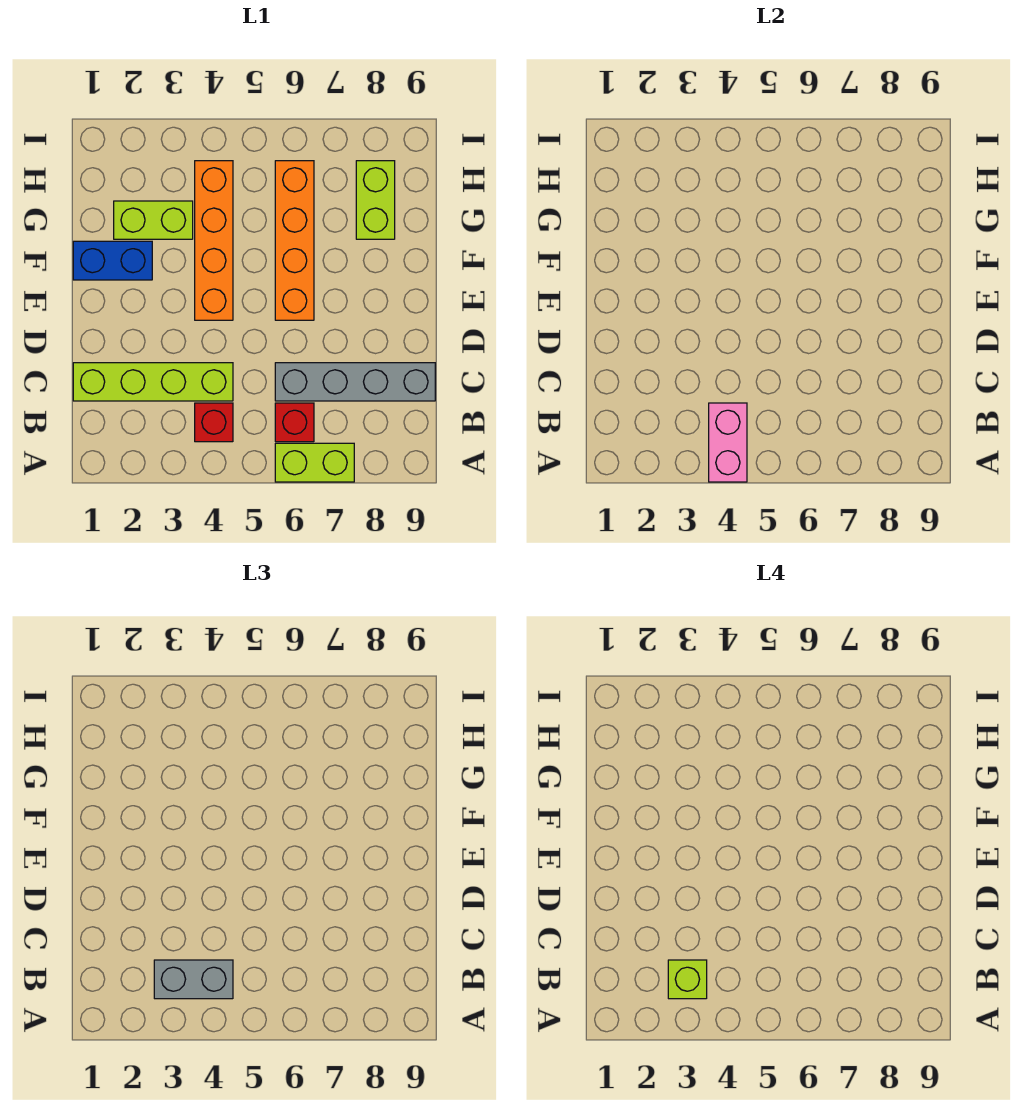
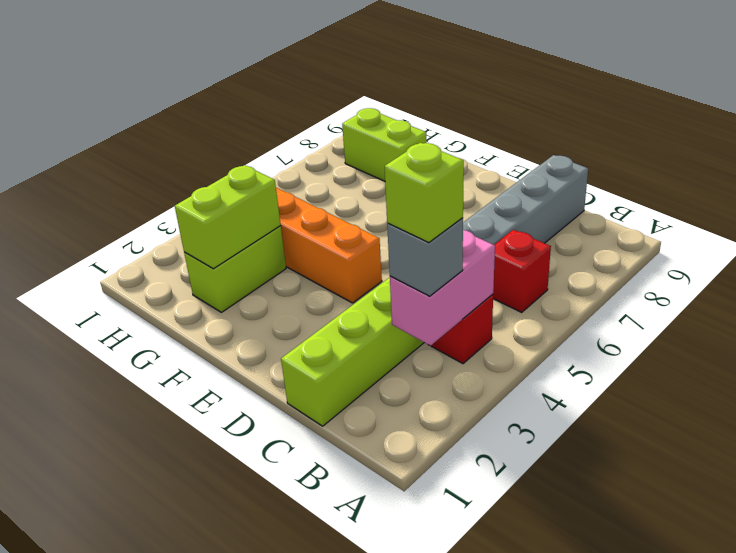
pink brick A4:B4 level 2 -> pink brick B3:B4 level 2
lime brick A6:A7 level 1 -> lime brick G2:G3 level 2
grey brick B3:B4 level 3 -> grey brick B3 level 3
orange brick E6:H6 level 1 -> none
blue brick F1:F2 level 1 -> none

